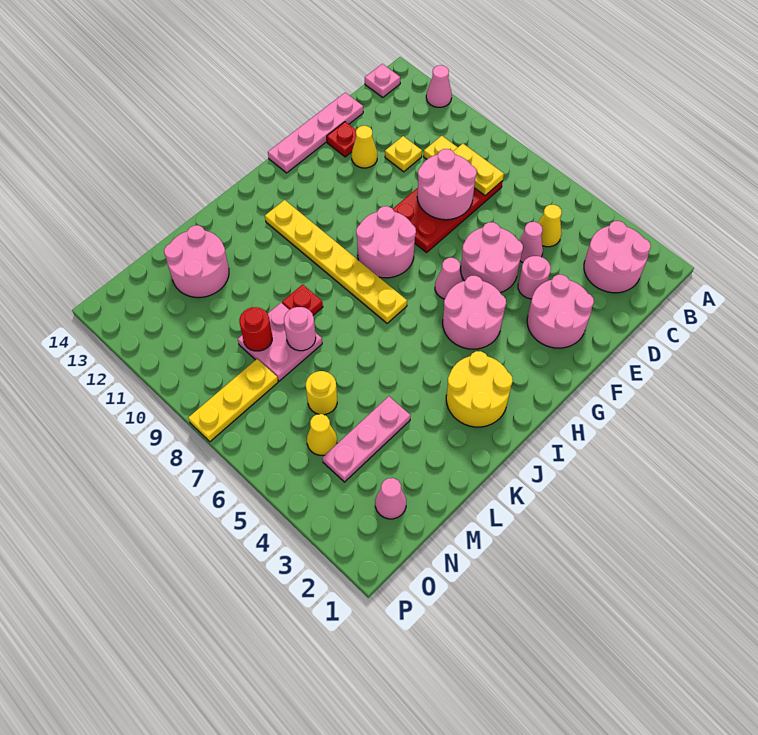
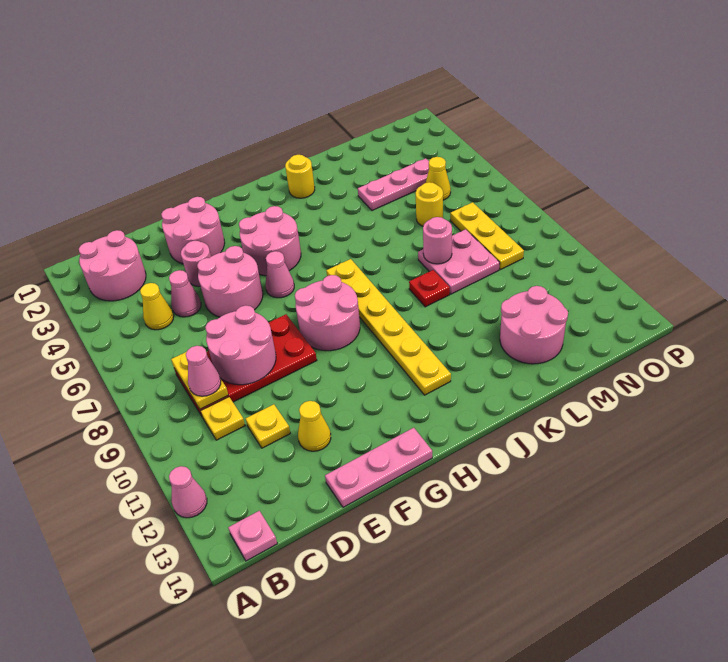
pink plate D14:G14 level 1 -> pink plate E14:G14 level 1
red plate E13 level 1 -> none
yellow round brick I2:J3 level 1 -> yellow round brick J2 level 1
red round brick M9 level 2 -> none
pink cone N2 level 1 -> pink cone C9 level 3
yellow plate N8:P8 level 1 -> yellow plate N7:N9 level 1

